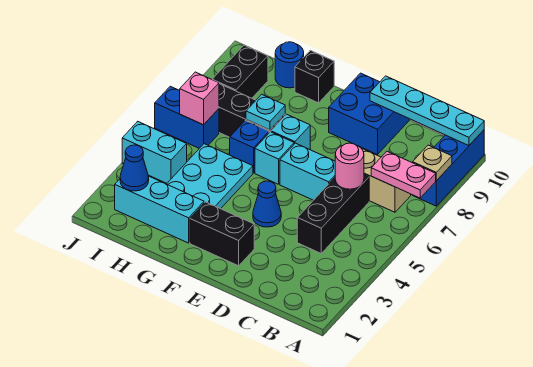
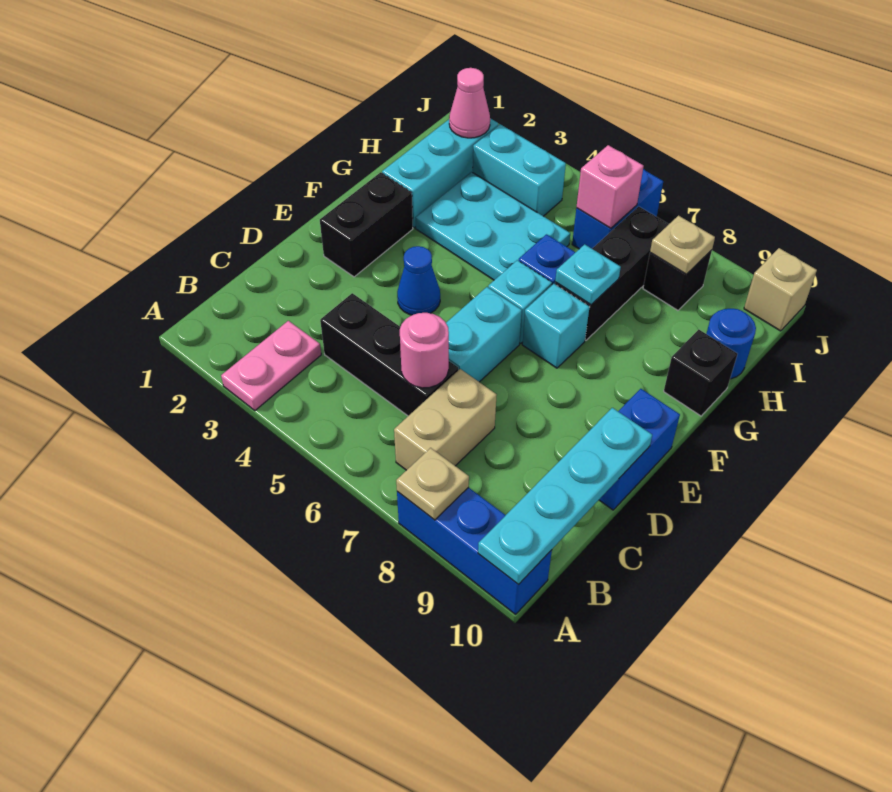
pink plate A7:B7 level 2 -> pink plate A3:B3 level 1
blue brick D9:E10 level 1 -> blue brick D10:E10 level 1
blue cone I2 level 2 -> pink cone I2 level 2
cyan brick I4:J4 level 1 -> cyan brick I3:I4 level 1
black brick I8:I9 level 1 -> black brick I8 level 1
none -> tan plate I8 level 2
none -> tan brick J10 level 1

